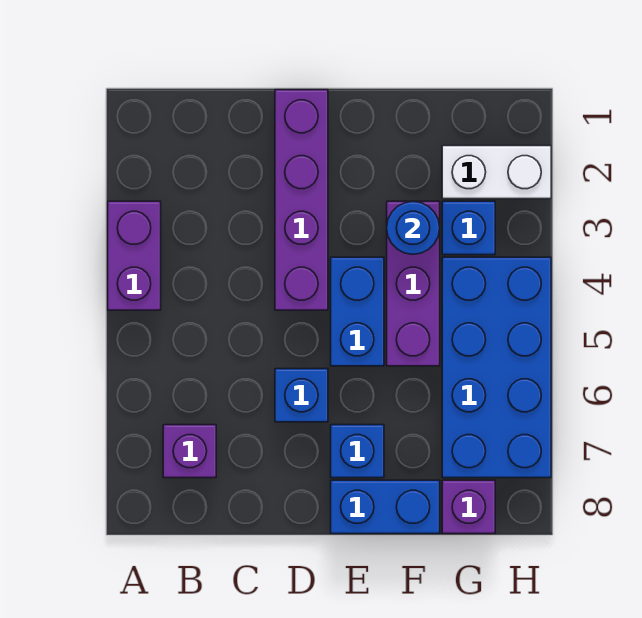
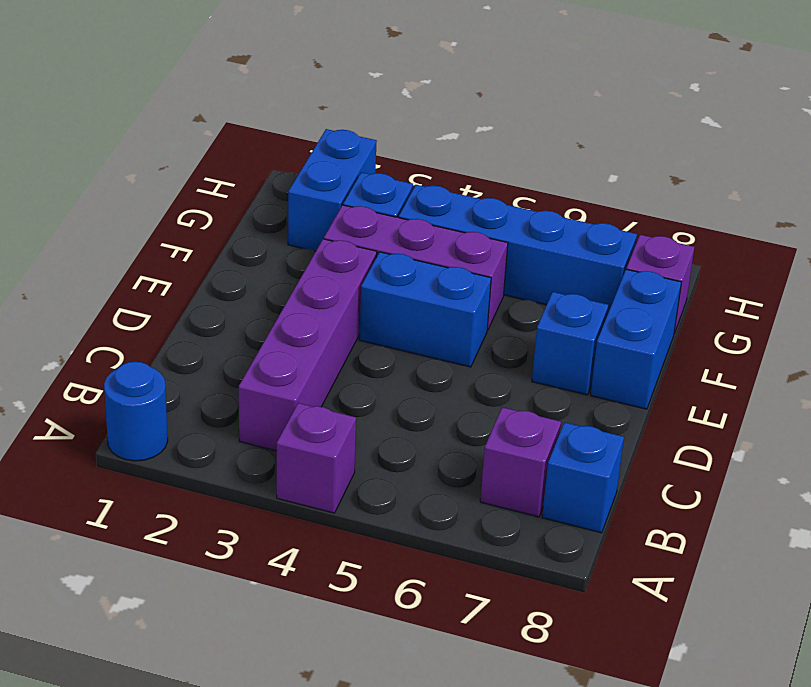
purple brick A3:A4 level 1 -> purple brick A4 level 1
purple brick D1:D4 level 1 -> purple brick B3:E3 level 1
blue brick D6 level 1 -> blue brick B8 level 1
blue round brick F3 level 2 -> blue round brick A1 level 1
white brick G2:H2 level 1 -> blue brick G2:H2 level 1
blue brick G4:H7 level 1 -> blue brick G4:G7 level 1

